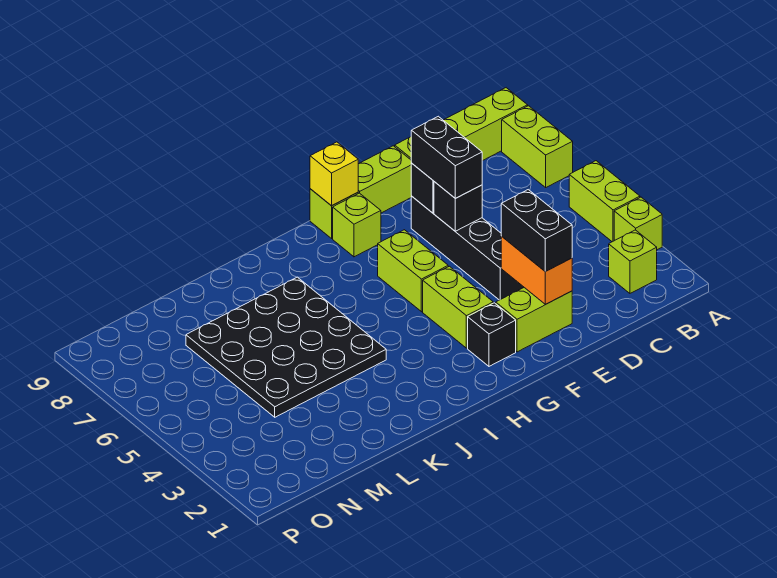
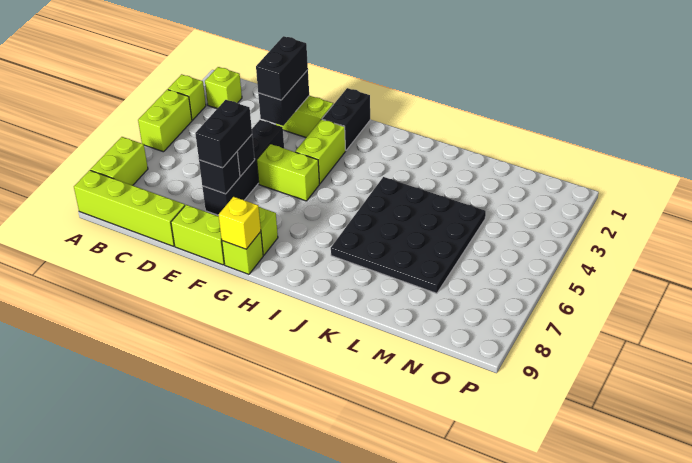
orange brick E2:E3 level 2 -> black brick E2:E3 level 2
black brick G2 level 1 -> black brick G1:G2 level 1
lime brick G5:G6 level 1 -> lime brick F5:G5 level 1

